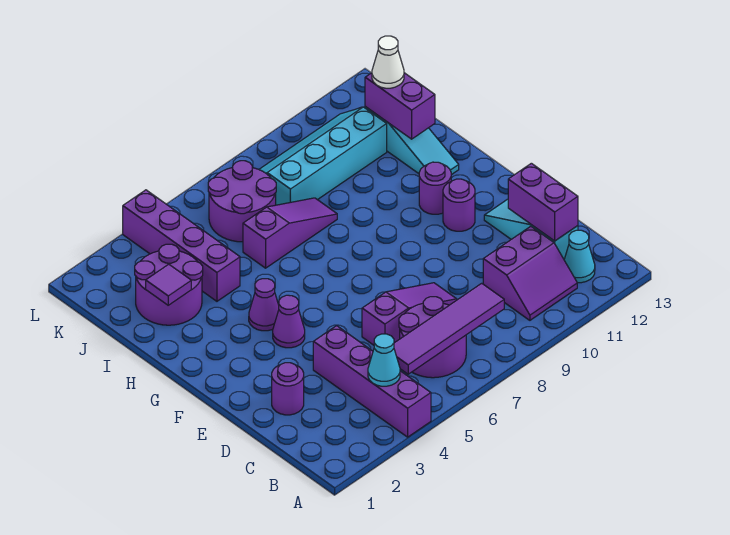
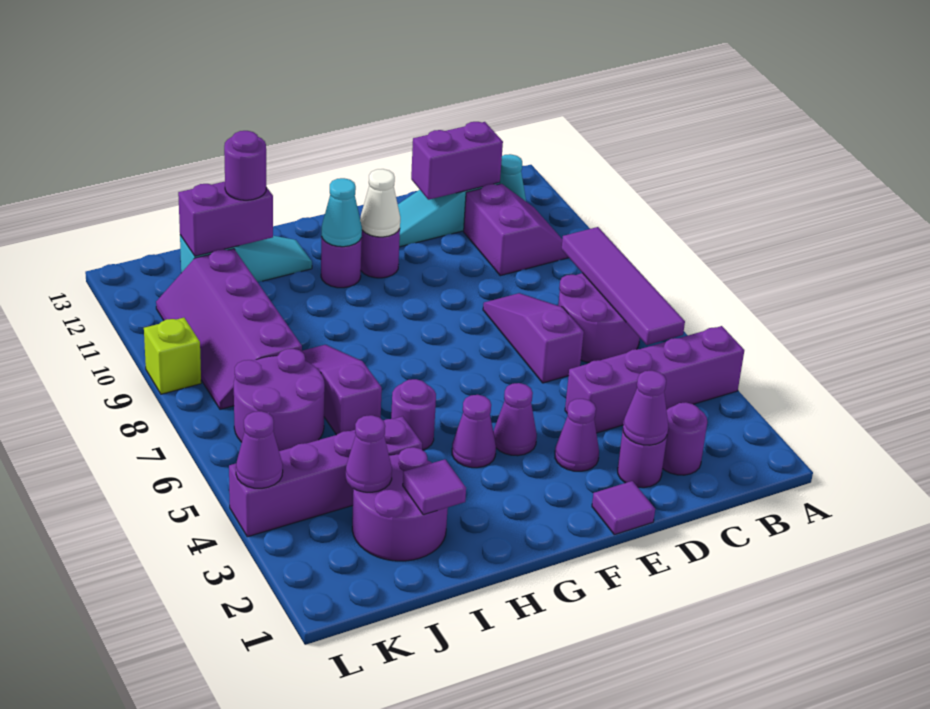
cyan cone B4 level 2 -> cyan cone G11 level 2
none -> purple round brick C2 level 1
none -> purple cone D2 level 2
none -> purple tile E1 level 1
none -> purple cone E3 level 1
none -> purple round brick H5 level 1
none -> purple round brick I12 level 3
none -> purple cone J3 level 2
cyan slope J8:K11 level 1 top J -> purple slope J8:K11 level 1 top J
white cone J12 level 3 -> white cone F11 level 2
none -> purple cone L4 level 2
none -> lime brick L9 level 1

